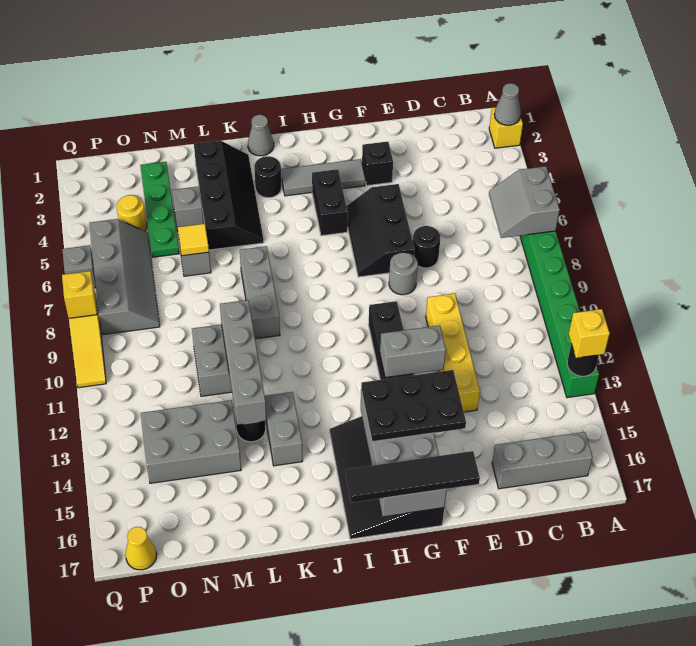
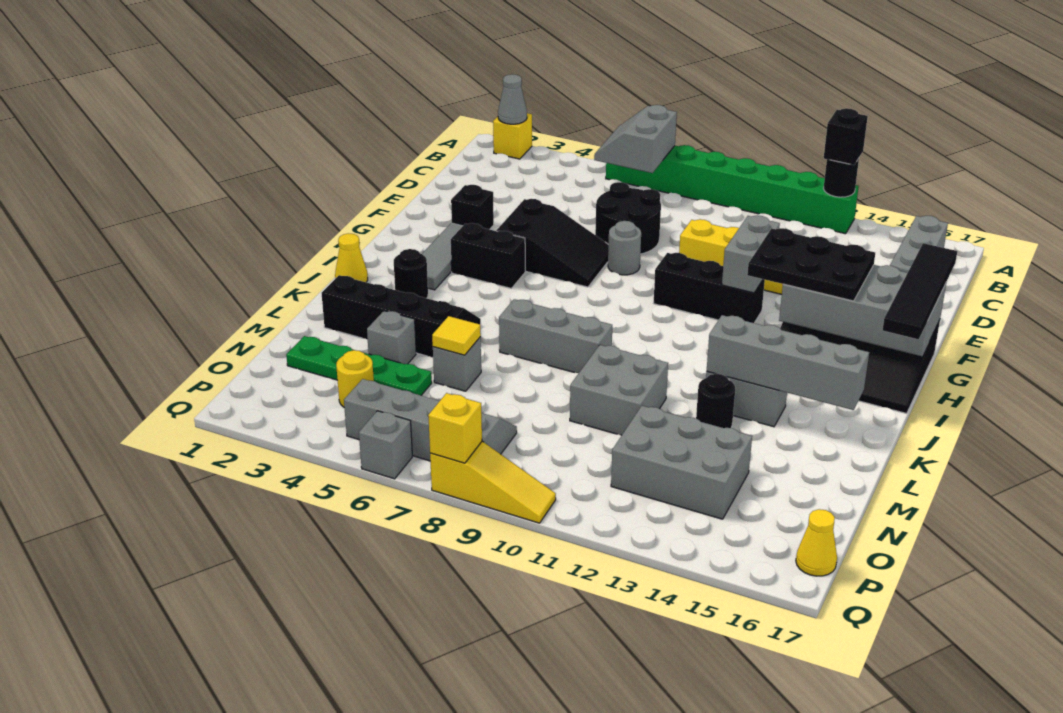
grey slope A6:B7 level 2 top A -> grey slope A6:B7 level 2 top 7
yellow brick A13 level 3 -> black brick A13 level 3
black round brick E7 level 1 -> black round brick D7:E8 level 1
black slope F5:G7 level 1 top F -> black slope F5:G7 level 1 top 5
black plate F14:H15 level 3 -> black plate G13:H15 level 3
grey cone J1 level 1 -> yellow cone J1 level 1
grey brick L10:L13 level 2 -> grey brick K13:K16 level 2
grey brick M13:O14 level 1 -> grey brick N12:O14 level 1

